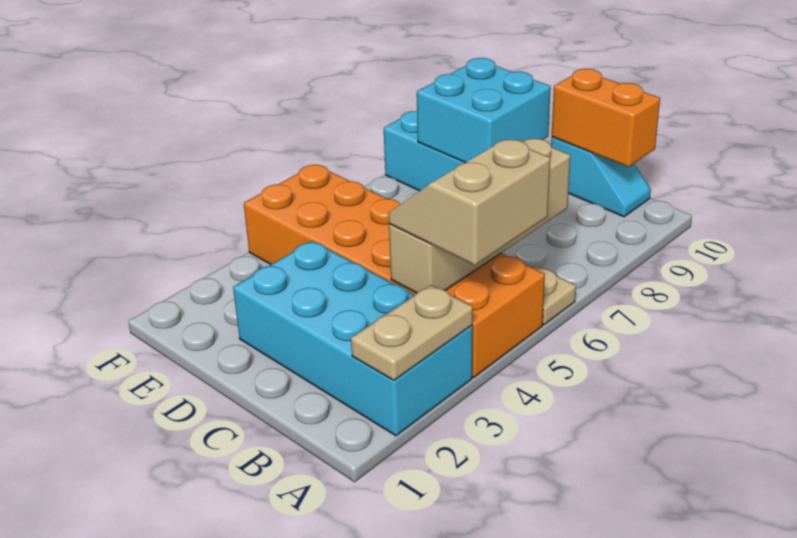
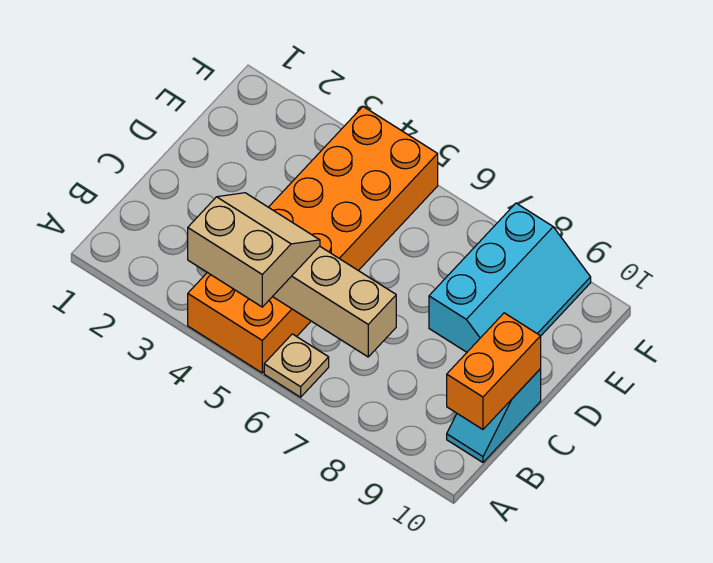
cyan brick A2:D3 level 1 -> none
tan plate A2:A3 level 2 -> none
cyan brick D8:E9 level 2 -> none

